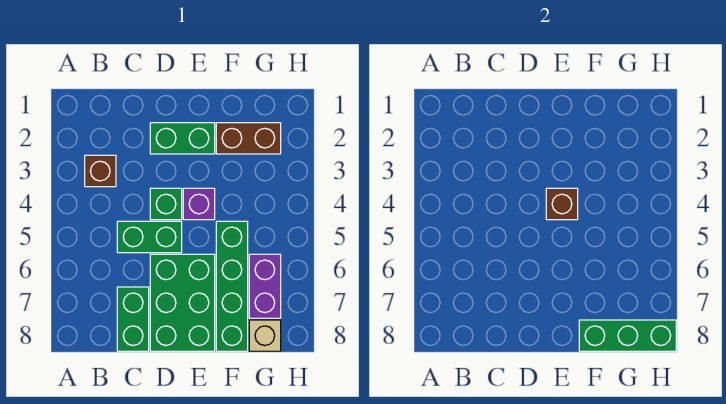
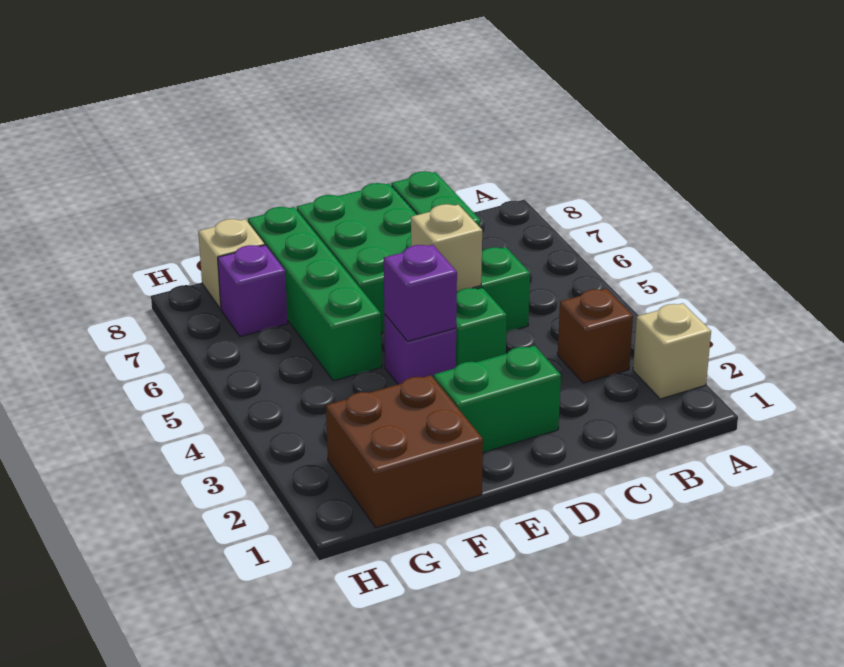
none -> tan brick A2 level 1
none -> tan brick D5 level 2
brown brick E4 level 2 -> purple brick E4 level 2
brown brick F2:G2 level 1 -> brown brick F1:G2 level 1
green brick F8:H8 level 2 -> none
purple brick G6:G7 level 1 -> purple brick G7 level 1

